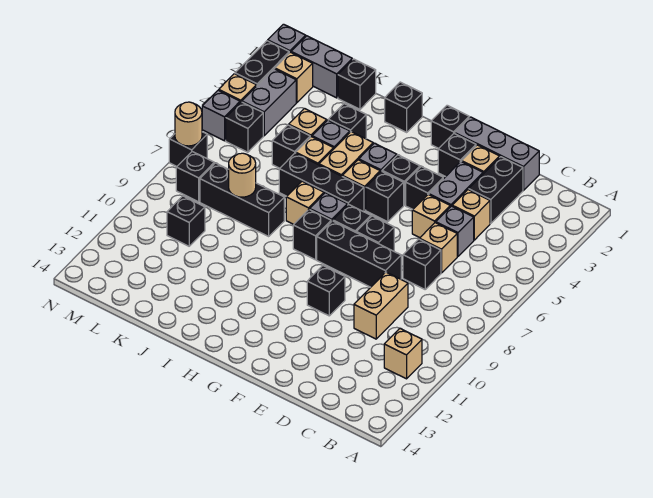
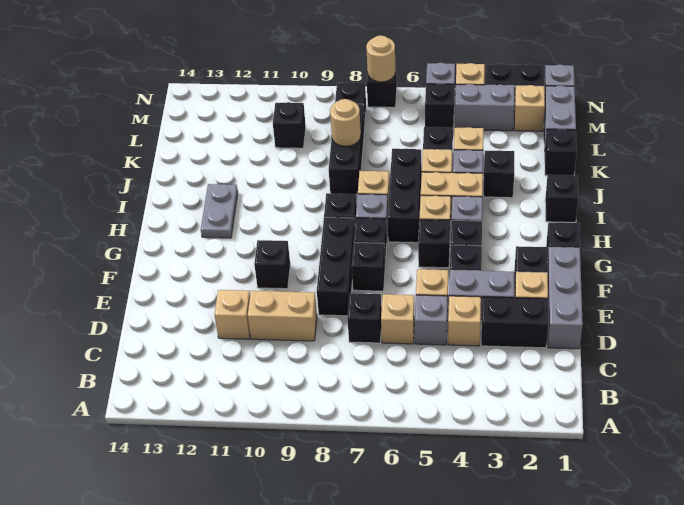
tan brick B11 level 1 -> tan brick D11 level 1
none -> grey plate H12:I12 level 1

